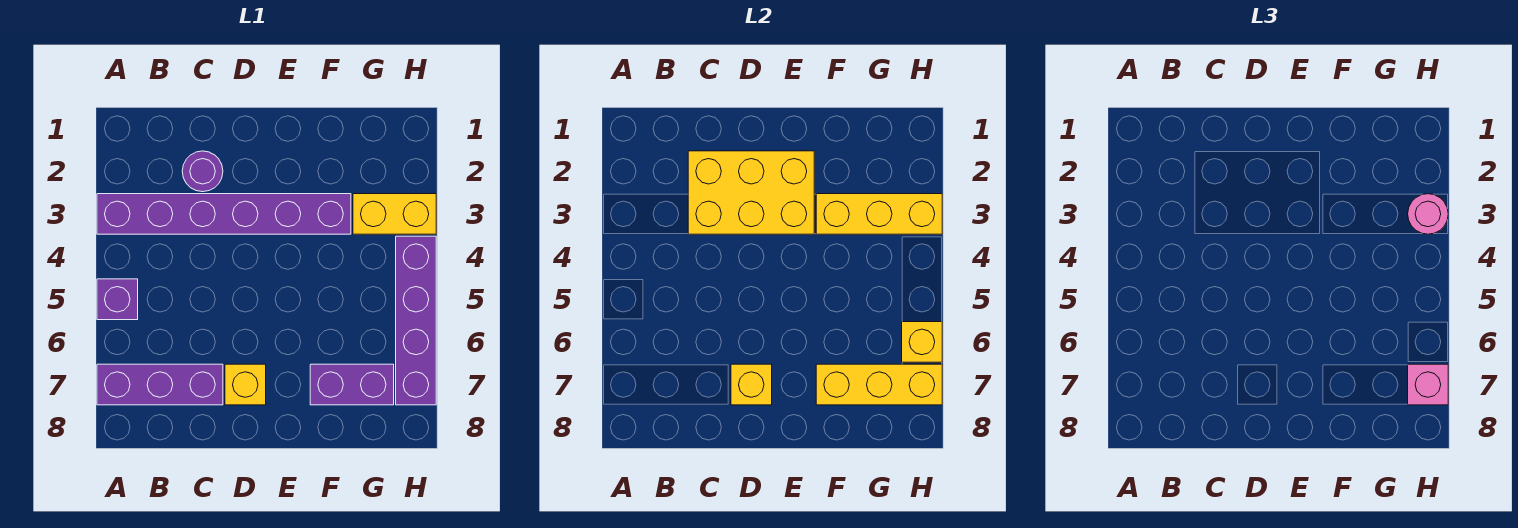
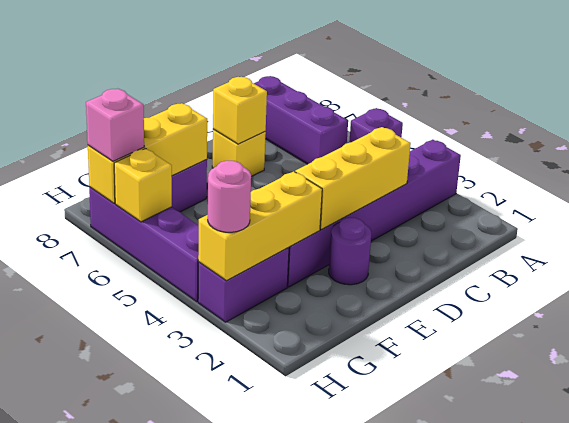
purple brick A7:C7 level 1 -> purple brick B6:B8 level 1
purple round brick C2 level 1 -> purple round brick E2 level 1
yellow brick C2:E3 level 2 -> yellow brick C3:E3 level 2
yellow brick G3:H3 level 1 -> purple brick G3:H3 level 1

